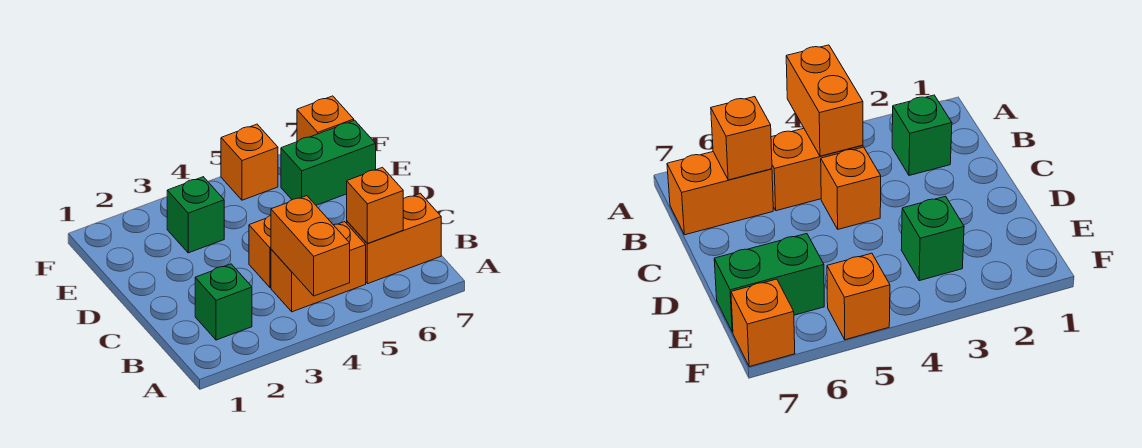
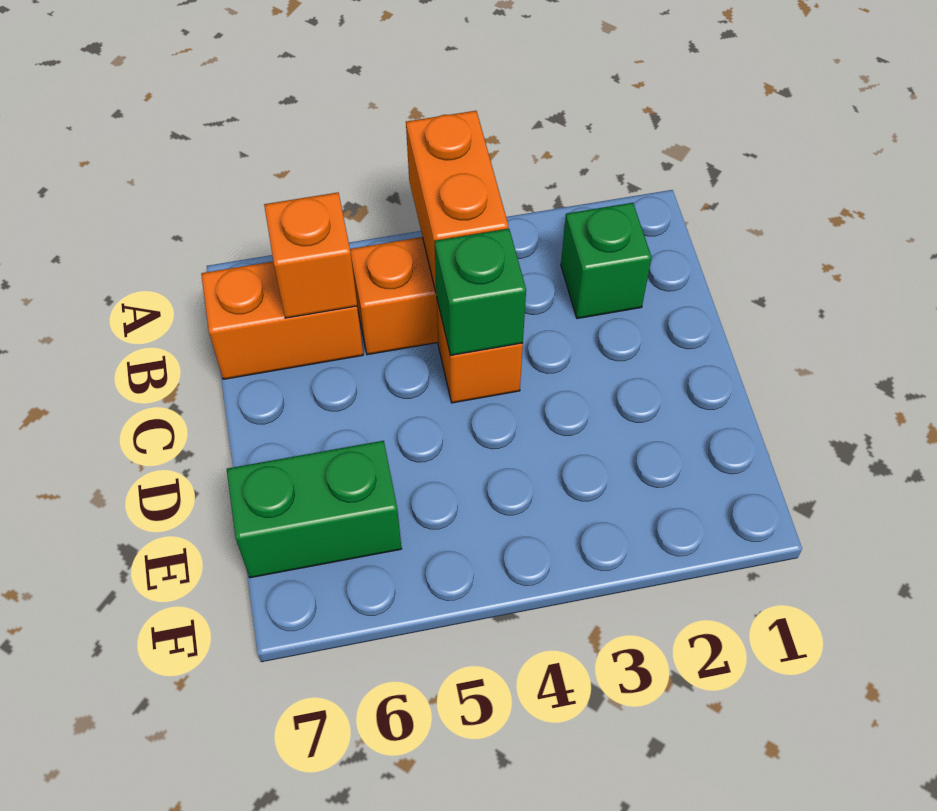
green brick E3 level 1 -> green brick C4 level 2
orange brick F5 level 1 -> none
orange brick F7 level 1 -> none

